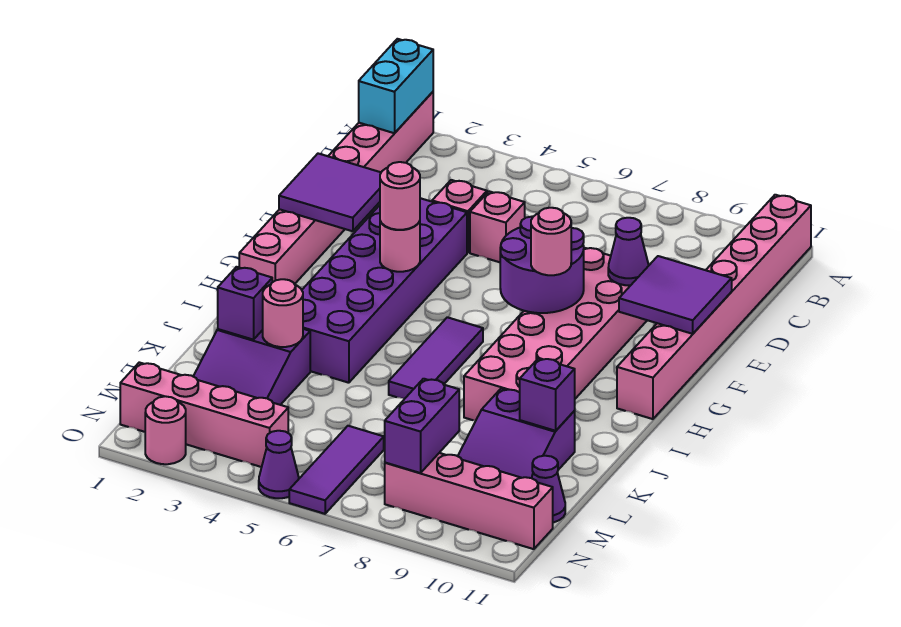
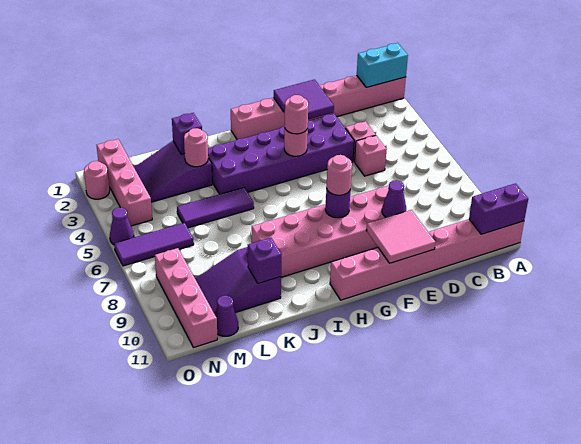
purple tile E10:F11 level 2 -> pink tile E10:F11 level 2
purple round brick F7:G8 level 2 -> purple round brick G8 level 2
purple tile H6:J6 level 1 -> purple tile J5:L5 level 1
purple brick M8:N8 level 2 -> purple brick A11:B11 level 2

